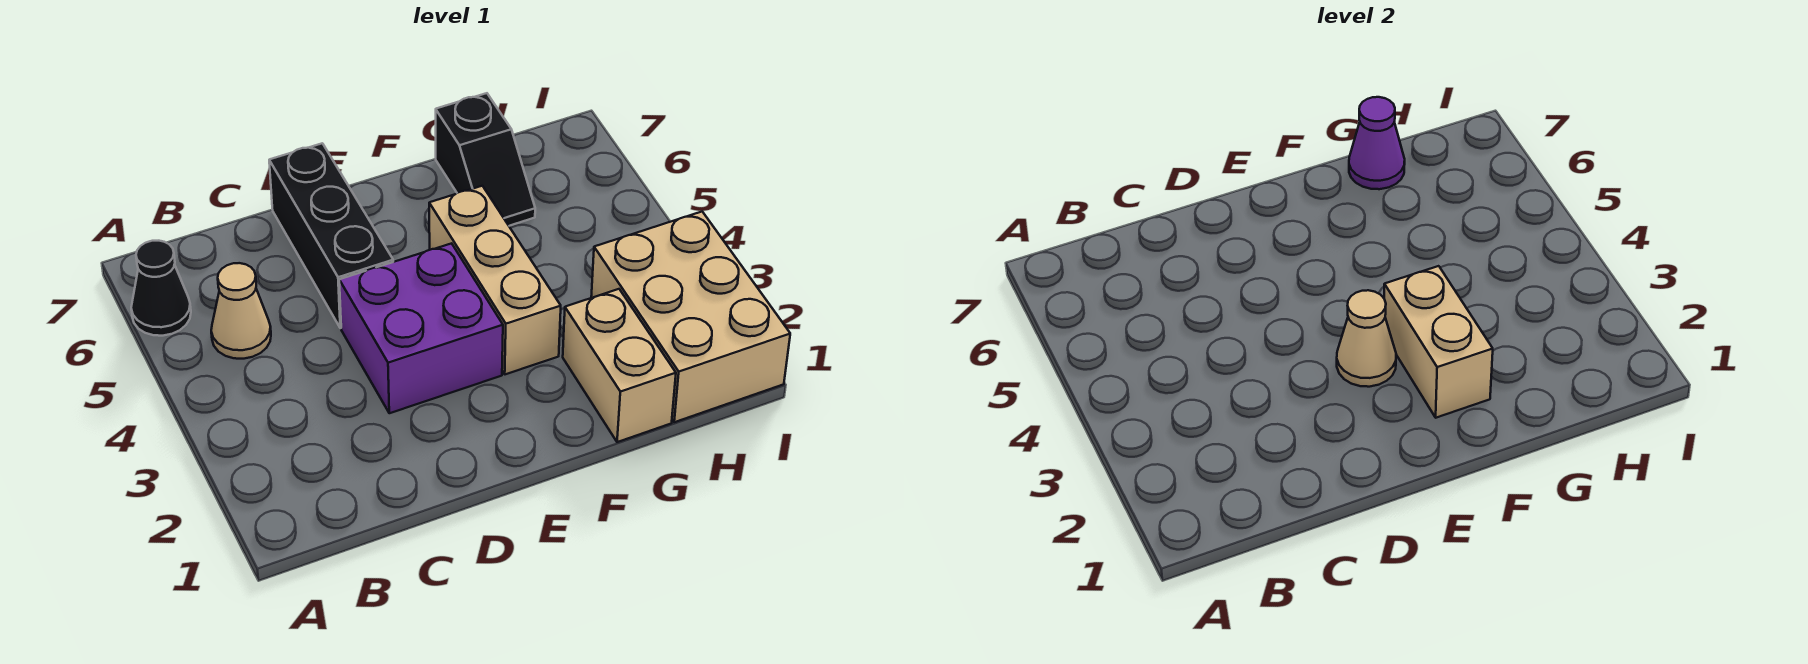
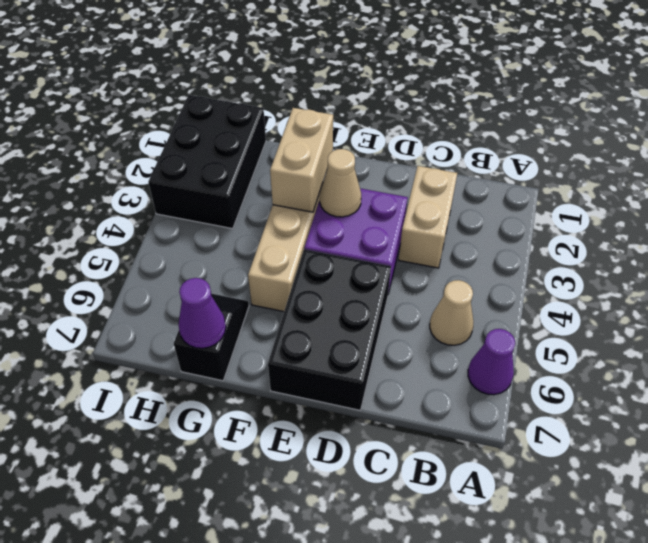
black cone A6 level 1 -> purple cone A6 level 1
black brick D5:D7 level 1 -> black brick D5:E7 level 1
tan brick G1:G2 level 1 -> tan brick C2:C3 level 1
tan brick H1:I3 level 1 -> black brick H1:I3 level 1

